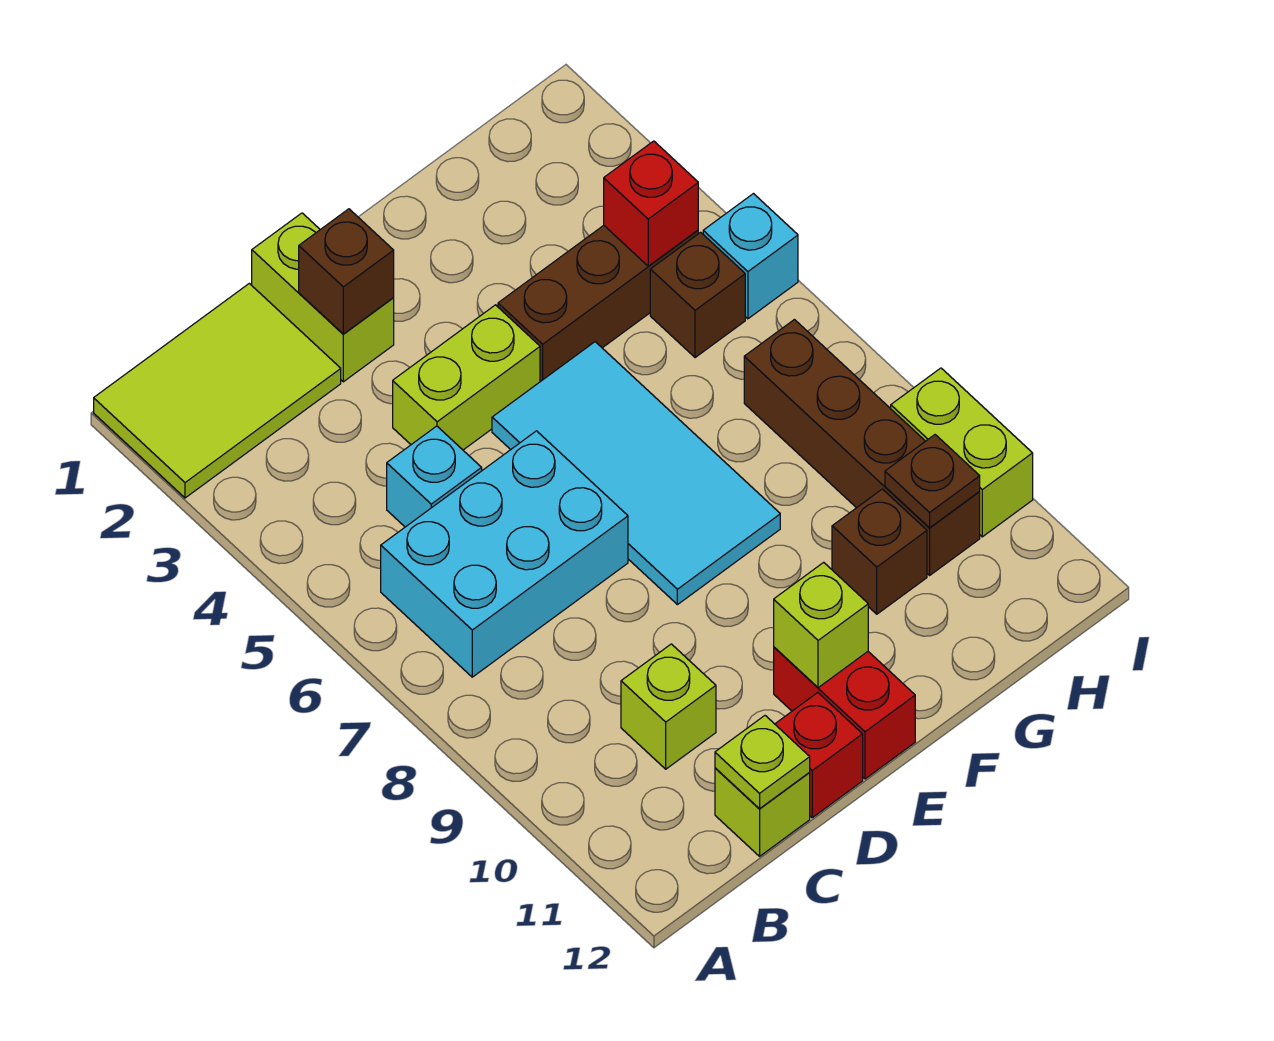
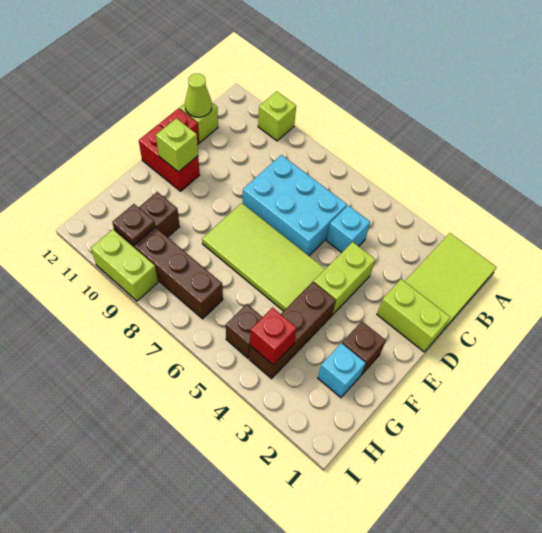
cyan brick B6:D7 level 1 -> cyan brick C6:D8 level 1
lime brick C10 level 1 -> lime brick A10 level 1
lime plate C12 level 2 -> lime cone C12 level 2
brown brick D2 level 2 -> brown brick F2 level 1
cyan tile E5:F8 level 1 -> lime tile E5:F8 level 1
cyan brick I5 level 1 -> cyan brick G2 level 1

